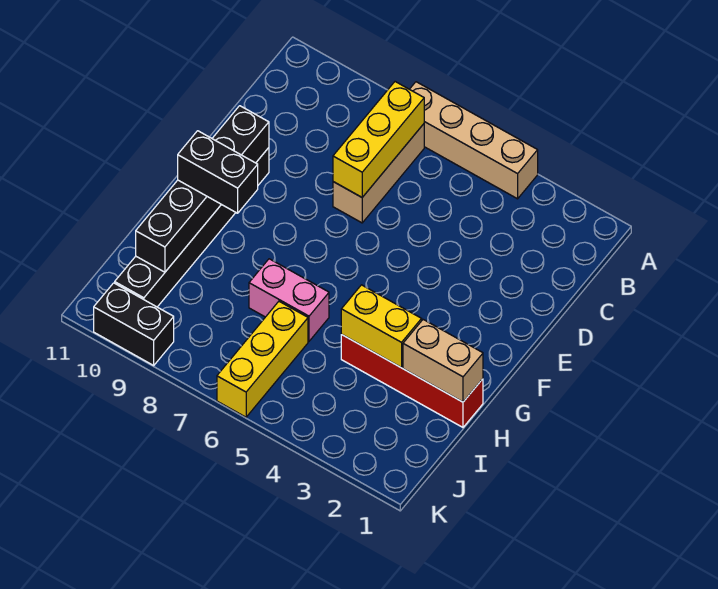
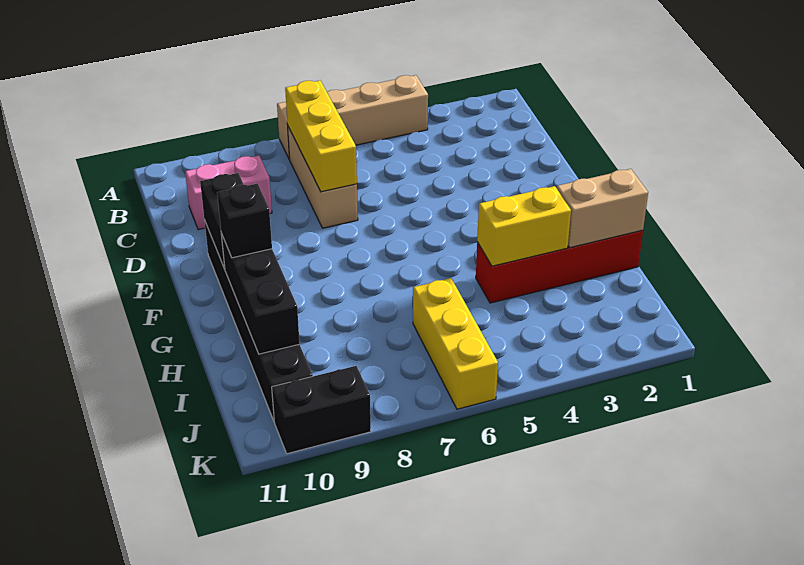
black brick G9:G10 level 3 -> black brick G10 level 3
pink brick H6:H7 level 1 -> pink brick C9:C10 level 1

